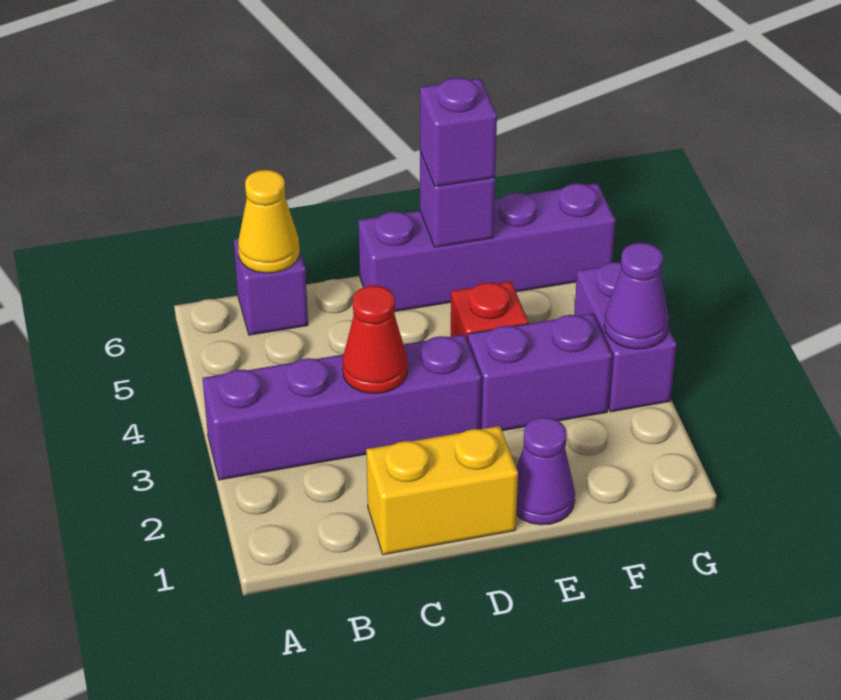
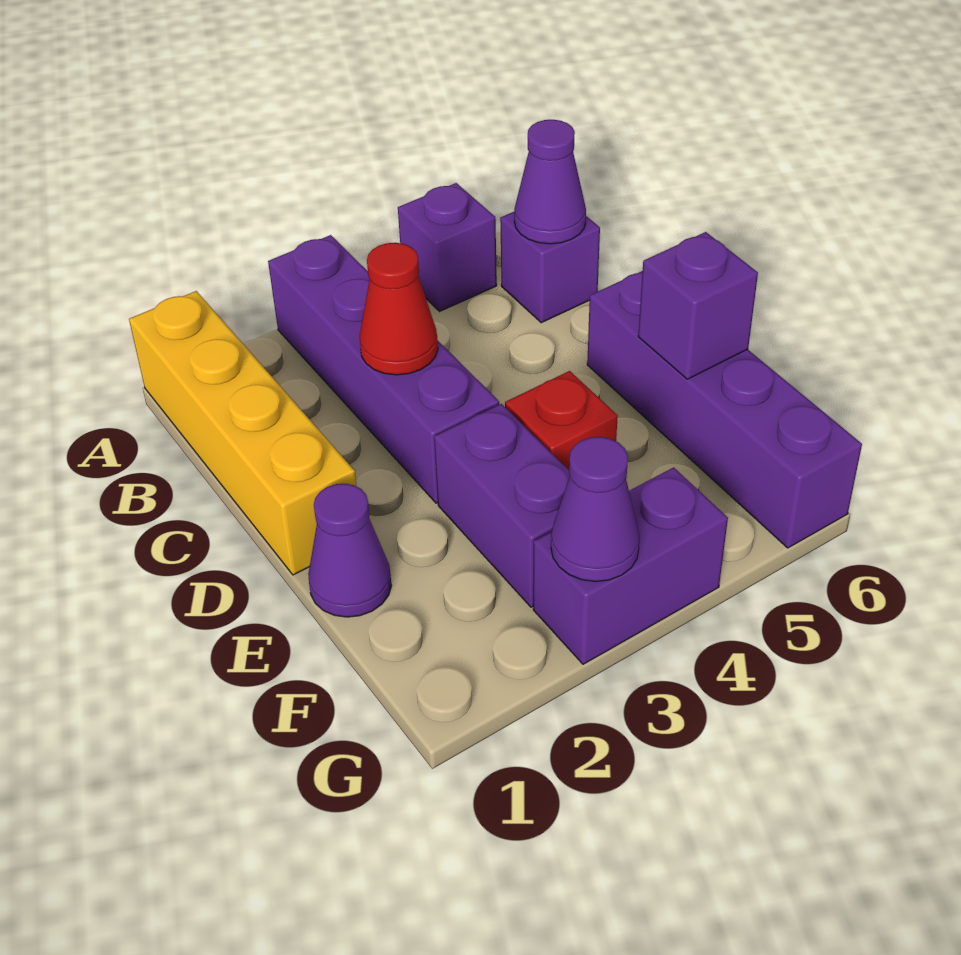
yellow cone B6 level 2 -> purple cone B6 level 2
yellow brick C1:D1 level 1 -> yellow brick A1:D1 level 1
purple brick E6 level 3 -> purple brick A5 level 1

